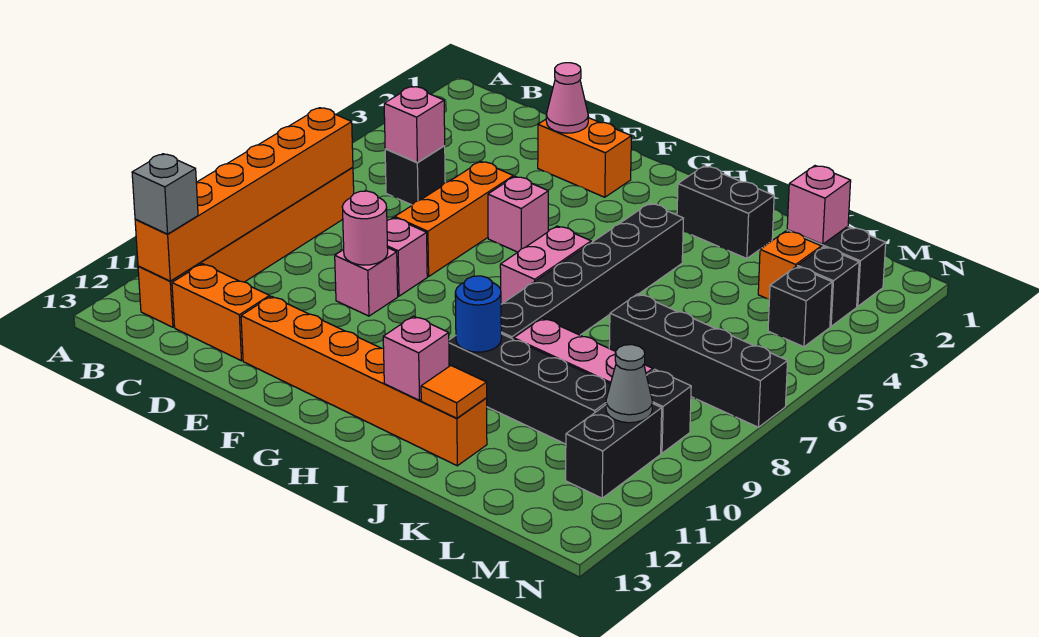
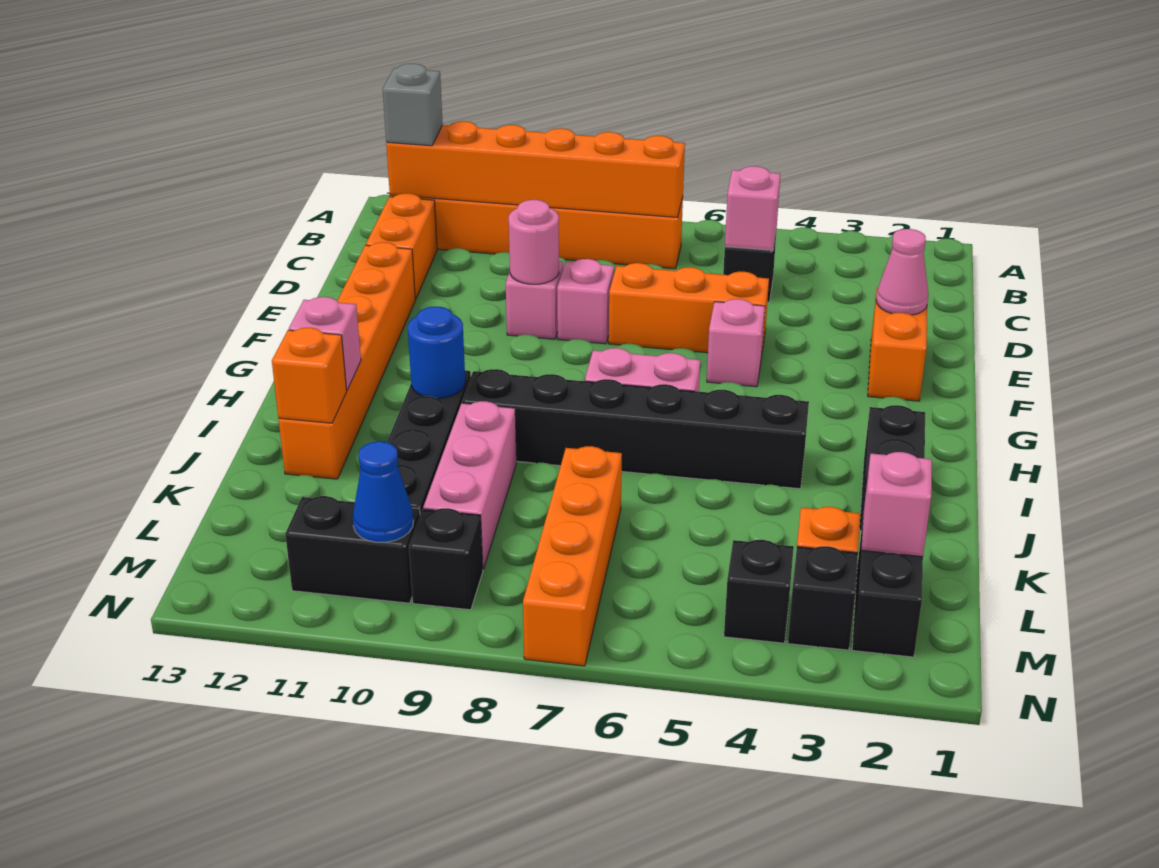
orange tile J12 level 2 -> orange brick J12 level 2
black brick K7:N7 level 1 -> orange brick K7:N7 level 1
grey cone M10 level 2 -> blue cone M10 level 2

